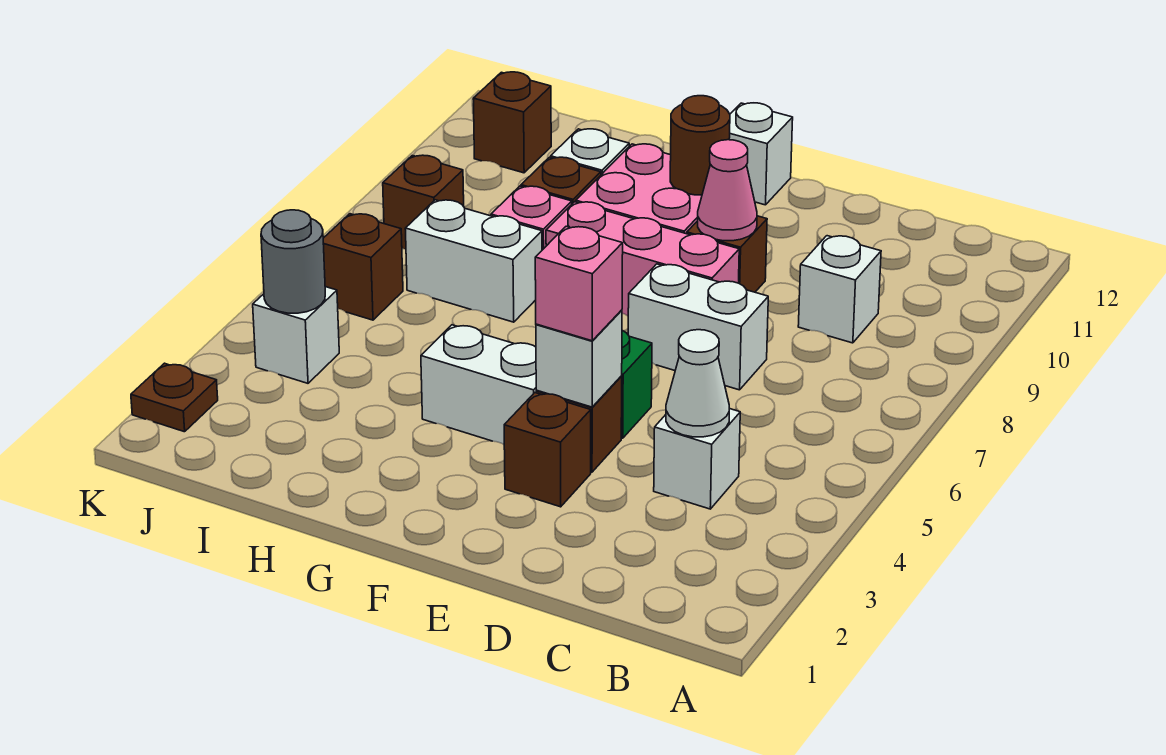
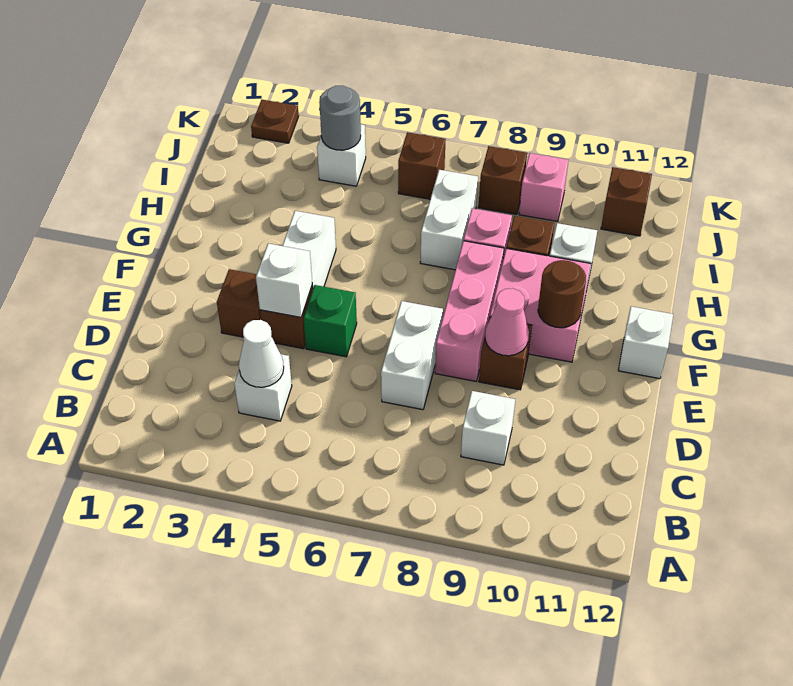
pink brick E4 level 3 -> pink brick J9 level 1

